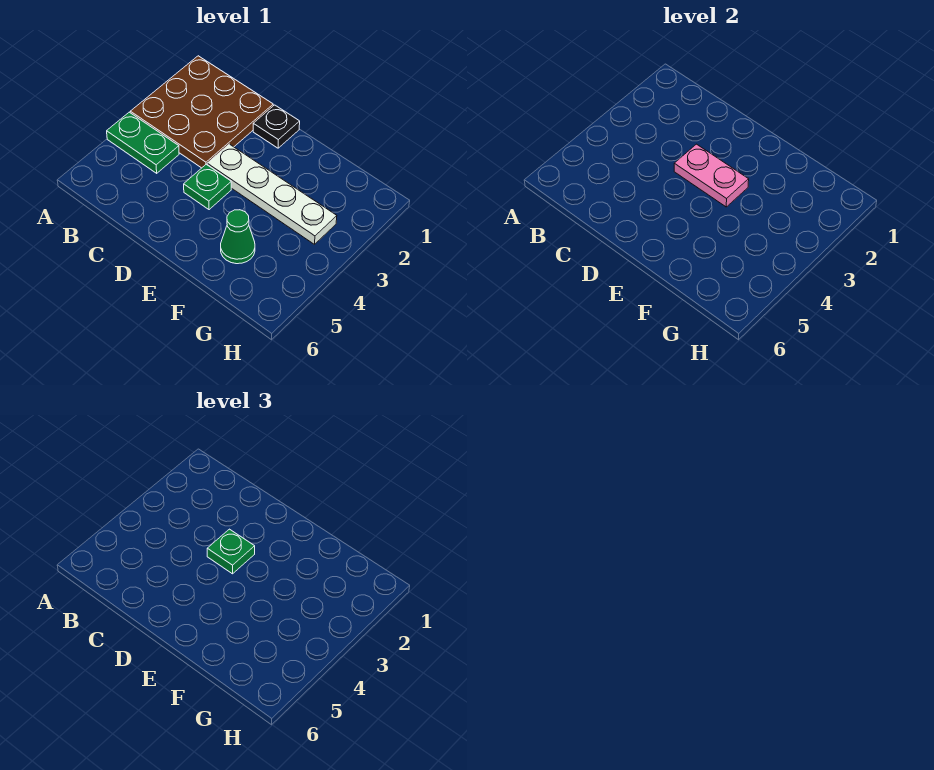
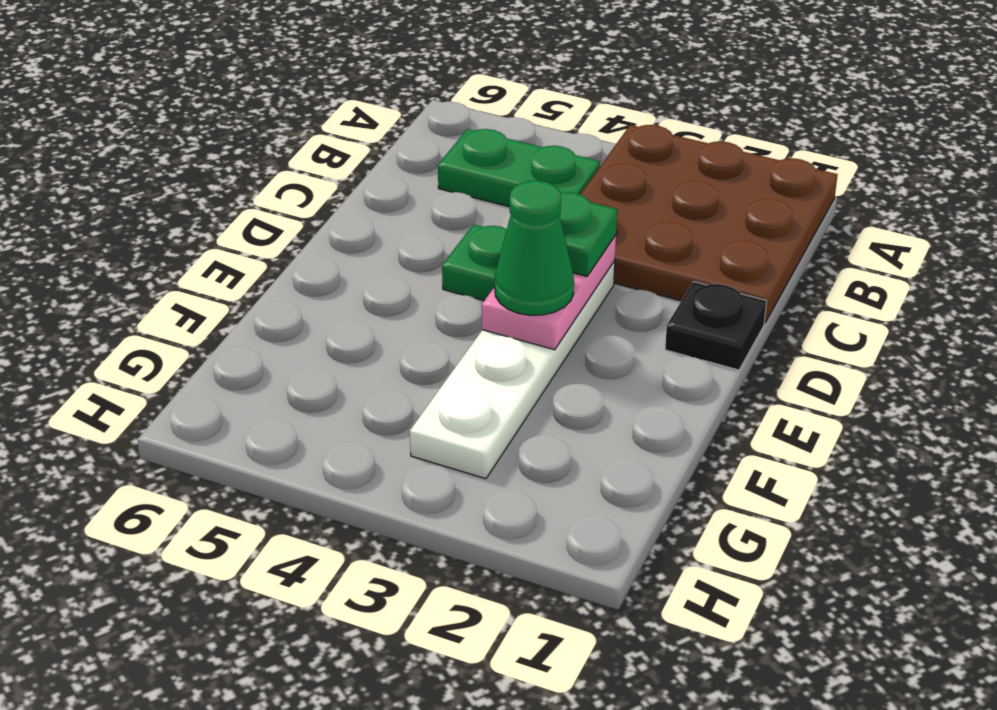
green plate A4:B4 level 1 -> green plate B4:B5 level 1
green cone F5 level 1 -> green cone E3 level 3

